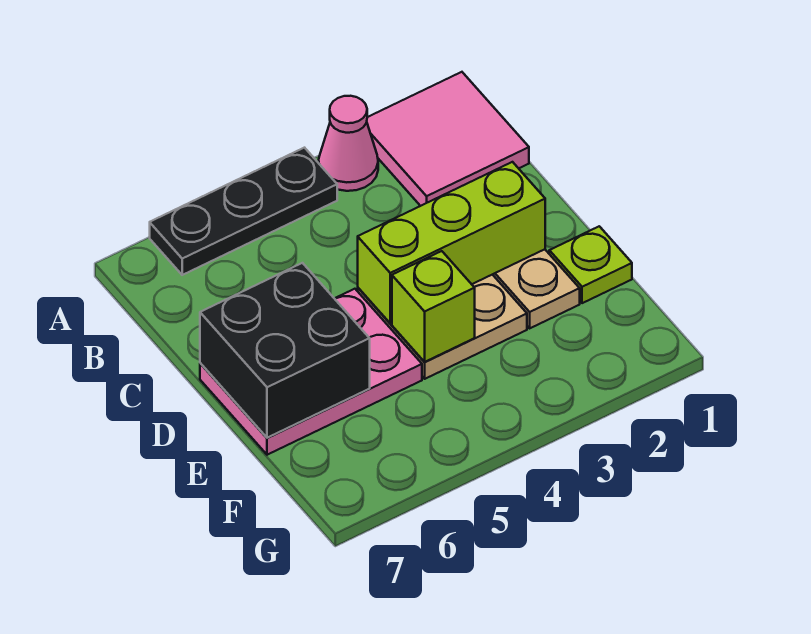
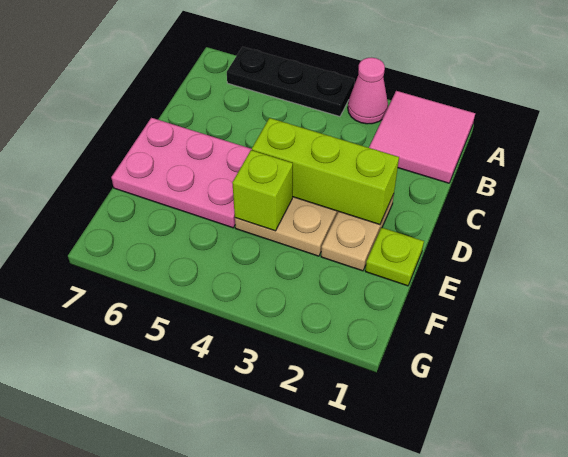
black brick D6:E7 level 2 -> none

